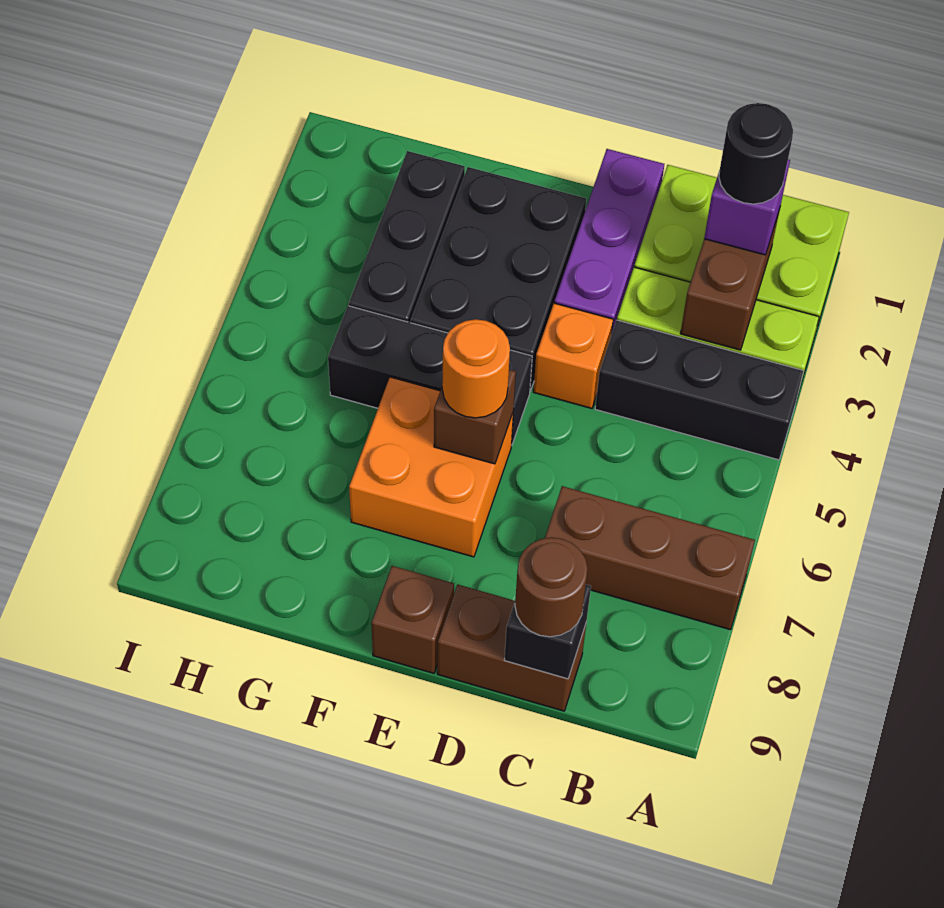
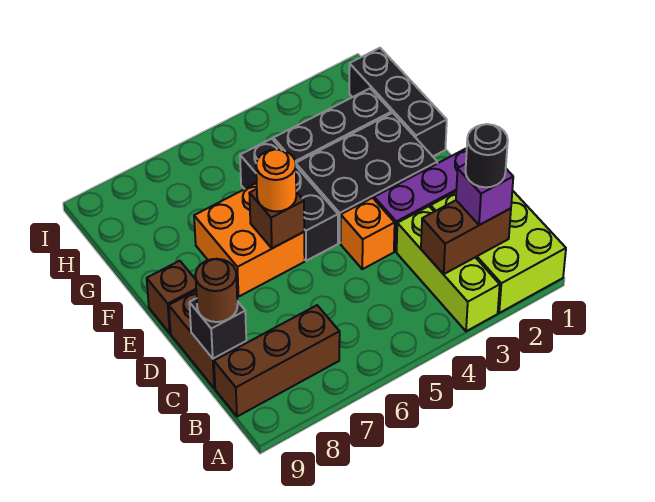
black brick A4:C4 level 1 -> black brick F1:H1 level 1
brown brick A7:C7 level 1 -> brown brick B7:B9 level 1

